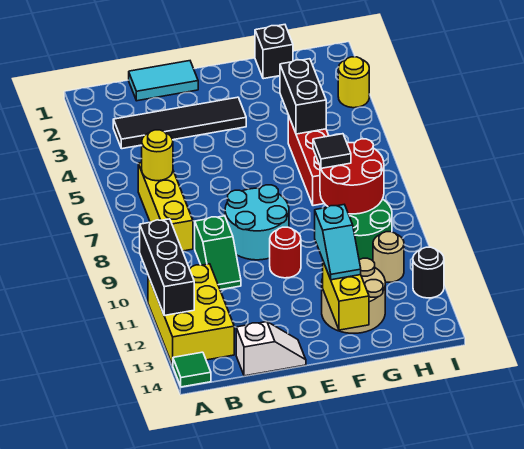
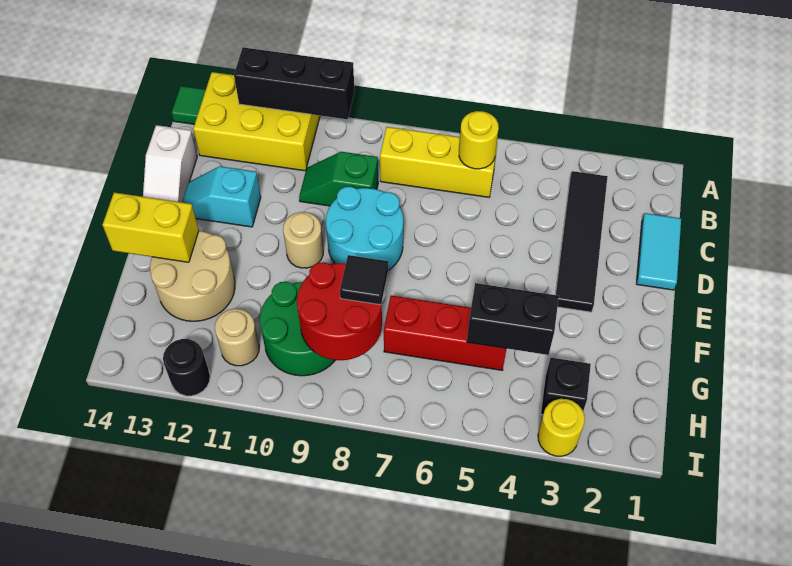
red round brick E10 level 1 -> tan round brick E10 level 1
cyan slope F12:F13 level 3 top 12 -> cyan slope D12:D13 level 1 top 12
black brick G1 level 1 -> black brick H3 level 1

